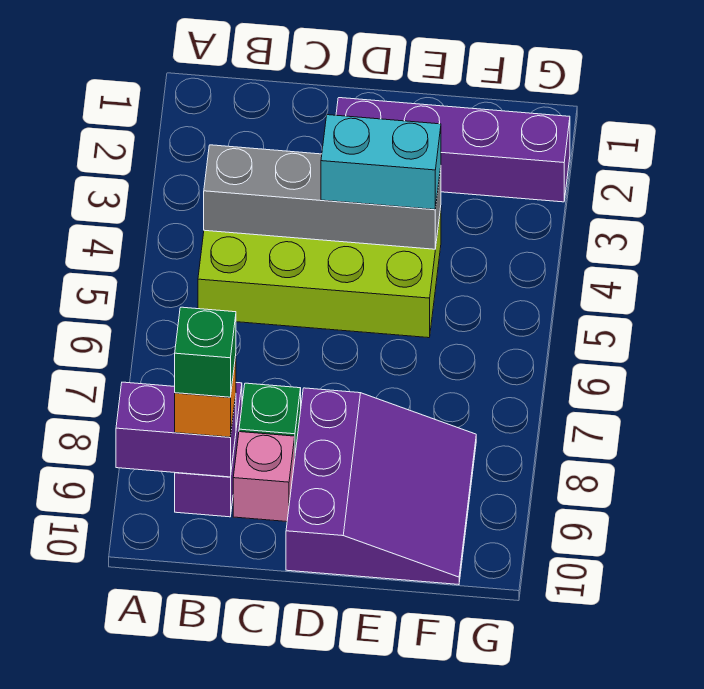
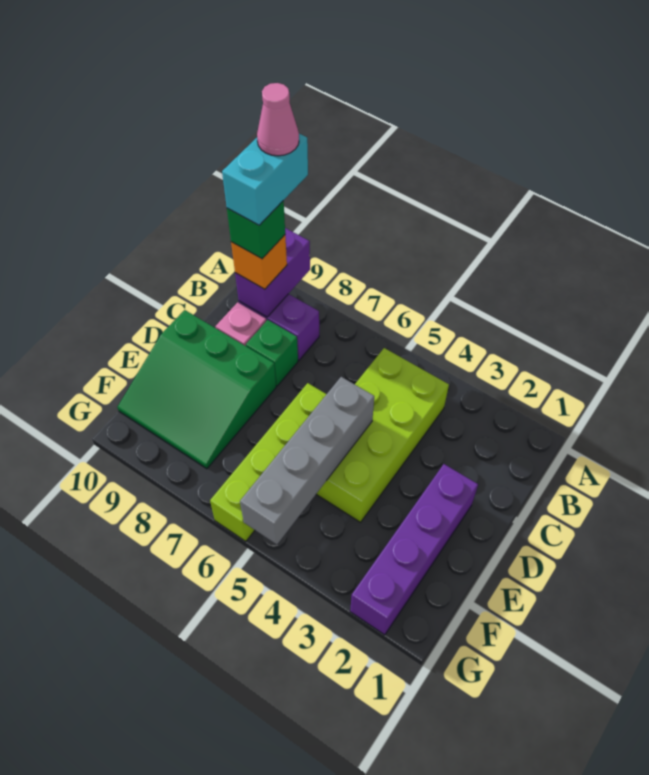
none -> pink cone A9 level 6
grey brick B4:E4 level 2 -> grey brick D5:G5 level 2
cyan brick D4:E4 level 3 -> cyan brick A9:B9 level 5
none -> lime brick D6:G6 level 1
purple slope D8:F10 level 1 top D -> green slope D8:F10 level 1 top D

